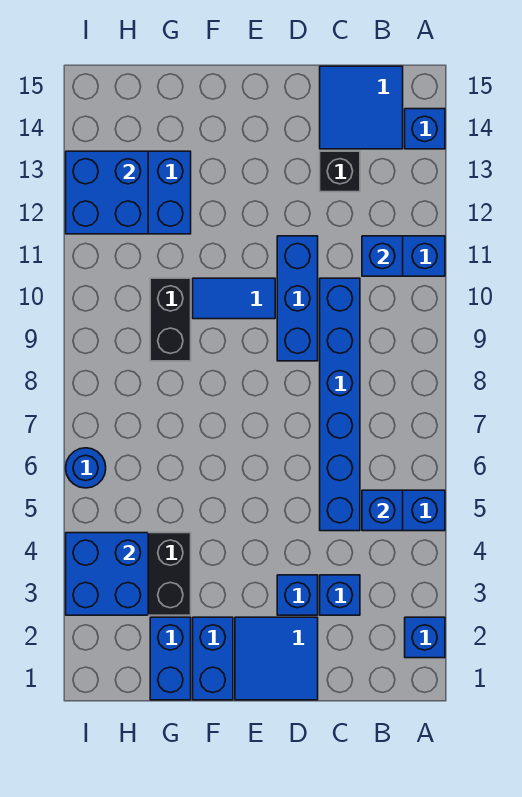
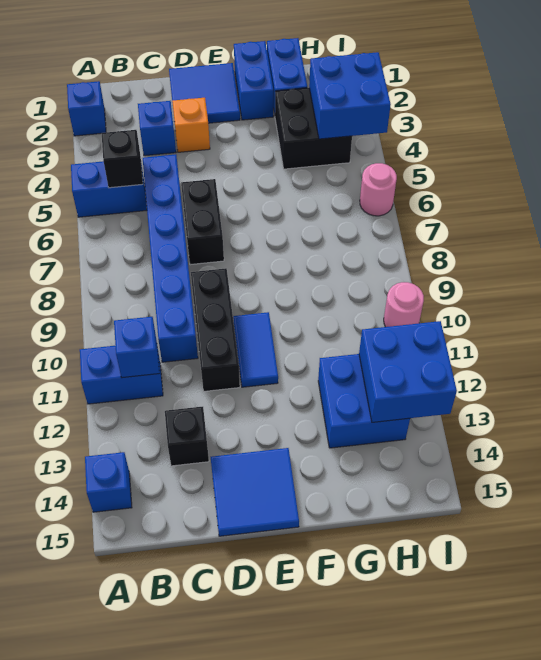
blue brick B5 level 2 -> black brick B5 level 2
blue tile B14:C15 level 1 -> blue tile D14:E15 level 1
blue brick D3 level 1 -> orange brick D3 level 1
blue brick D9:D11 level 1 -> black brick D9:D11 level 1
blue tile E10:F10 level 1 -> blue tile E10:E11 level 1
black brick G9:G10 level 1 -> black brick D6:D7 level 1
blue round brick I6 level 1 -> pink round brick I6 level 1
none -> pink round brick I10 level 1

